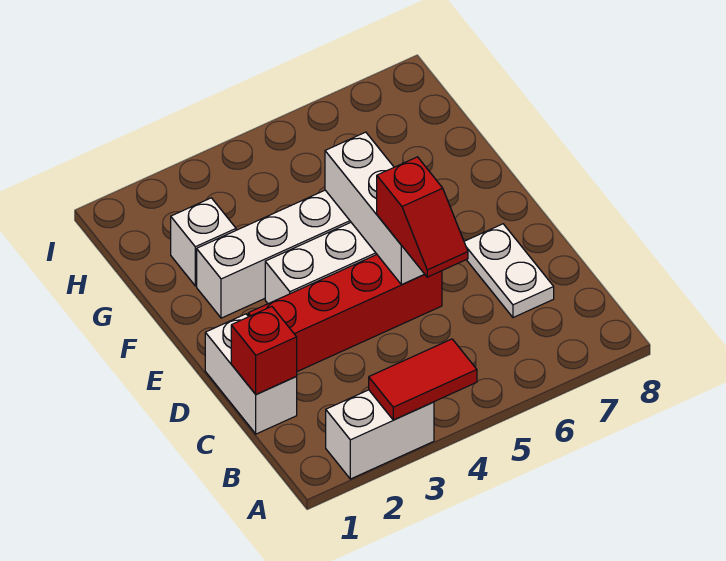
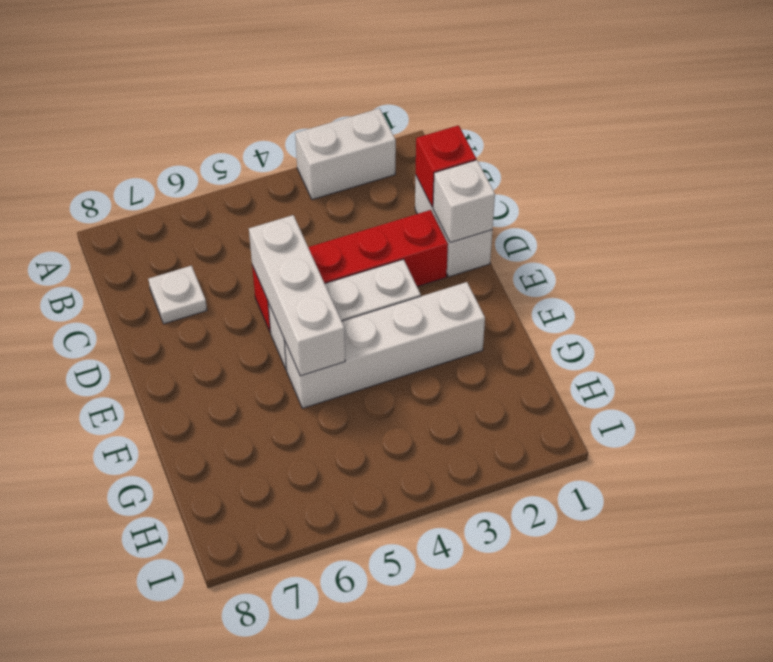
red tile A3:A4 level 2 -> none
red slope C5:D5 level 3 top D -> none
white plate C7:D7 level 1 -> white plate C7 level 1
white brick G2 level 1 -> white brick D1 level 2

